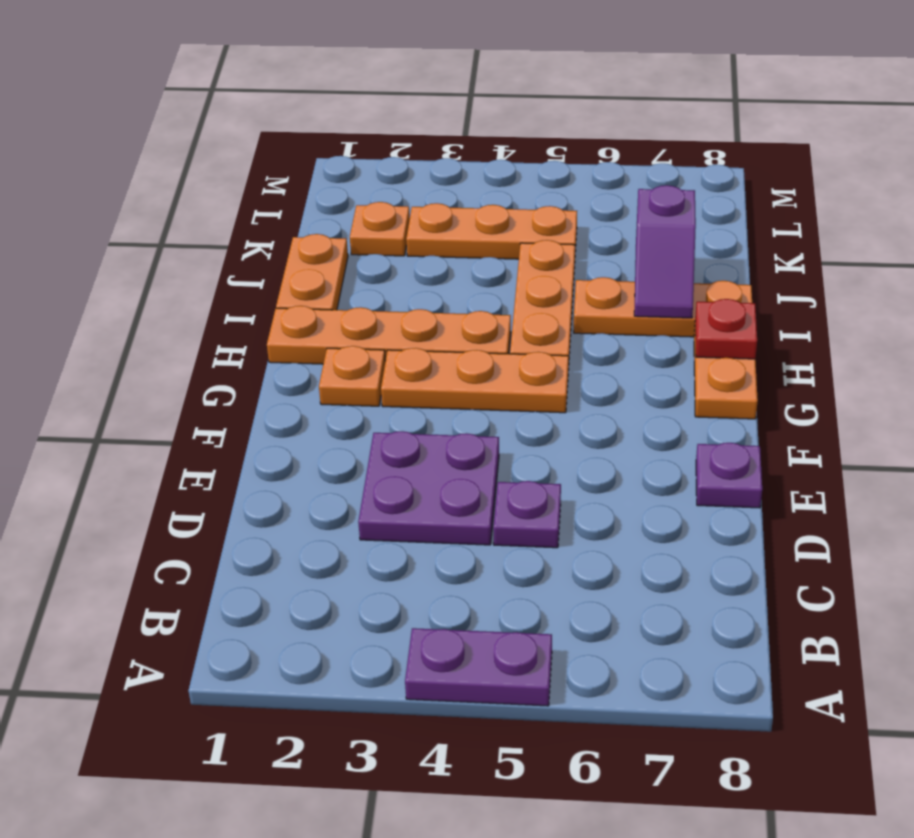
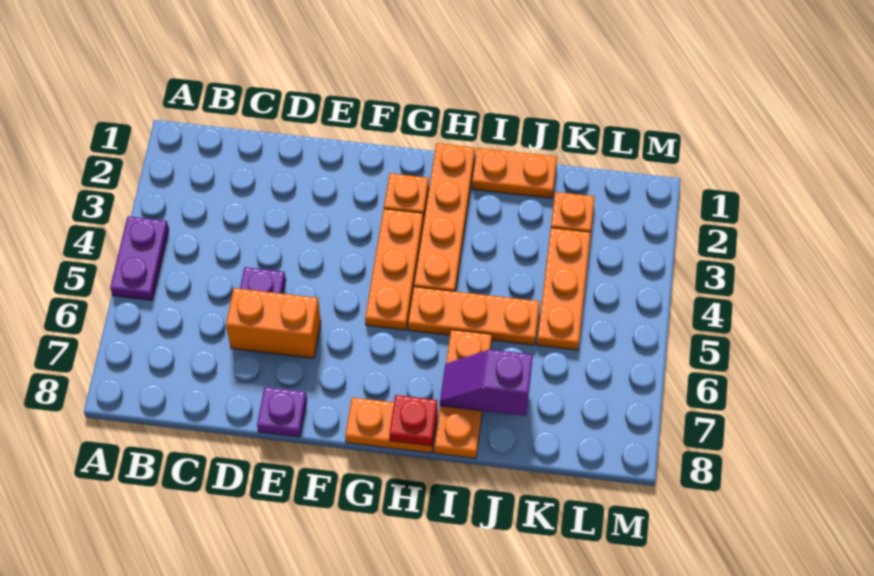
purple plate D3:E4 level 1 -> none
none -> orange brick D6:E6 level 1

